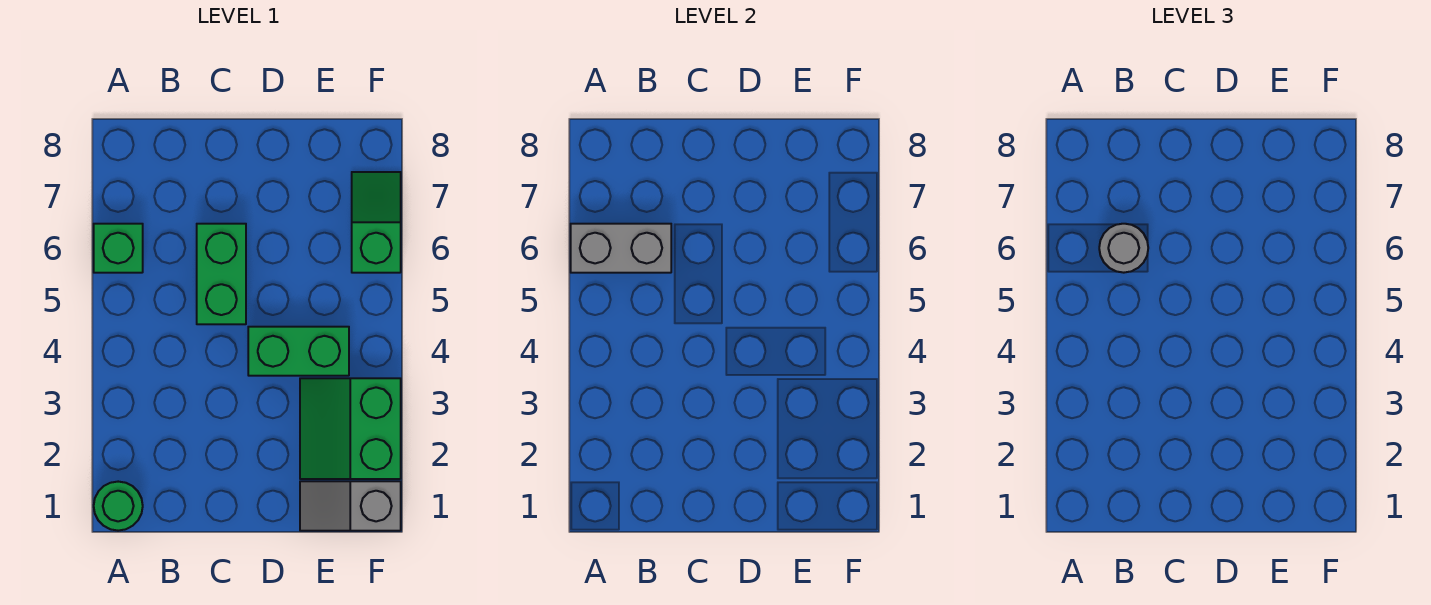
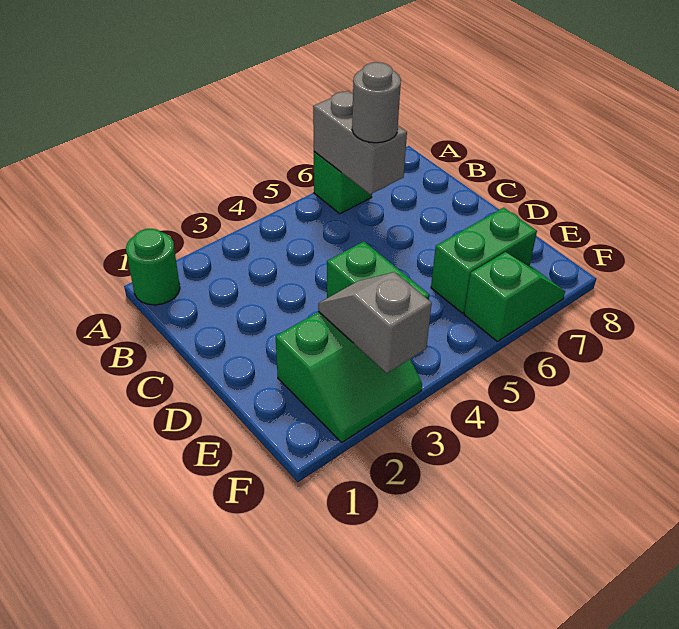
green brick C5:C6 level 1 -> green brick E6:E7 level 1
grey slope E1:F1 level 1 top F -> grey slope E3:F3 level 2 top F
green slope E2:F3 level 1 top F -> green slope E2:F3 level 1 top E

